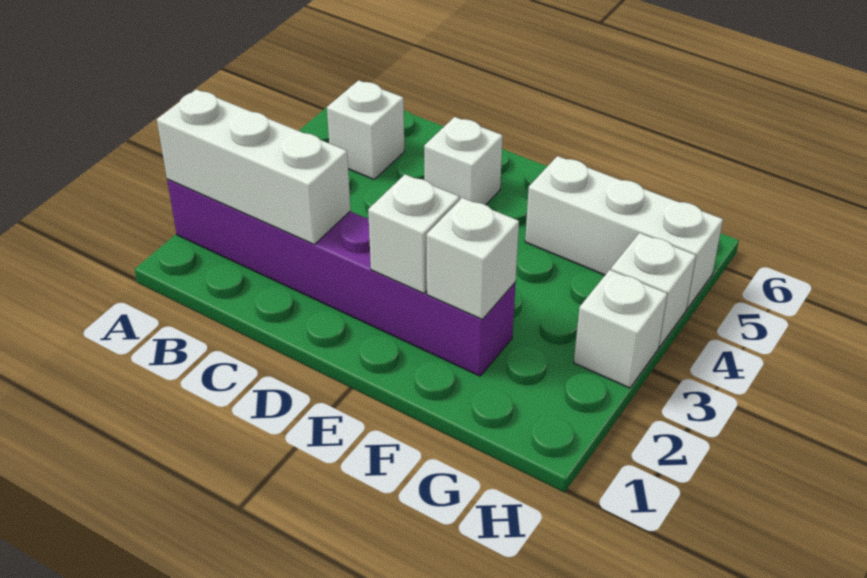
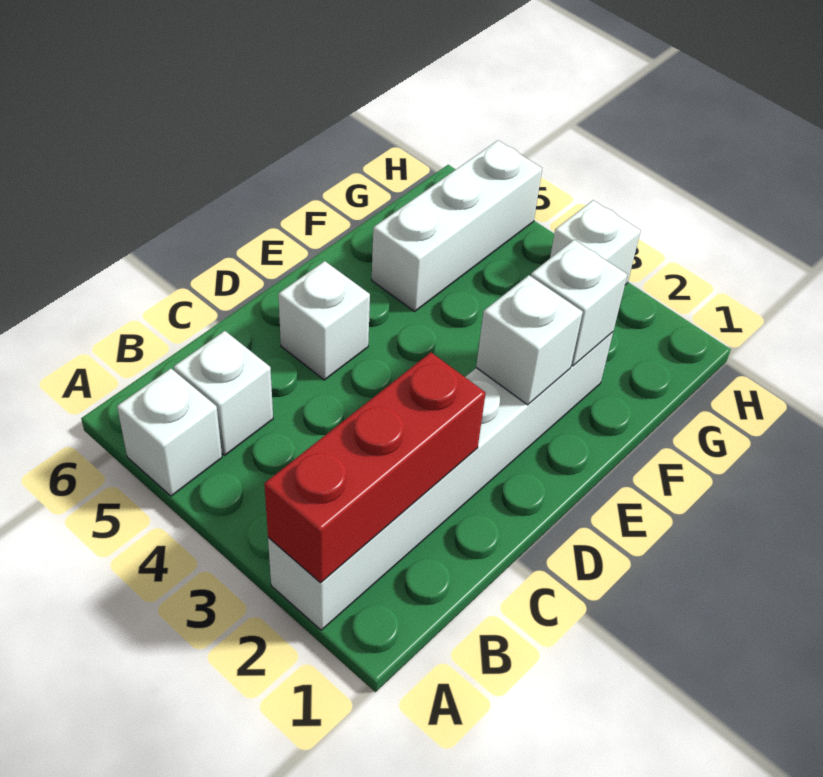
purple brick A2:F2 level 1 -> white brick A2:F2 level 1
white brick A2:C2 level 2 -> red brick A2:C2 level 2
white brick H4 level 1 -> white brick A5 level 1

